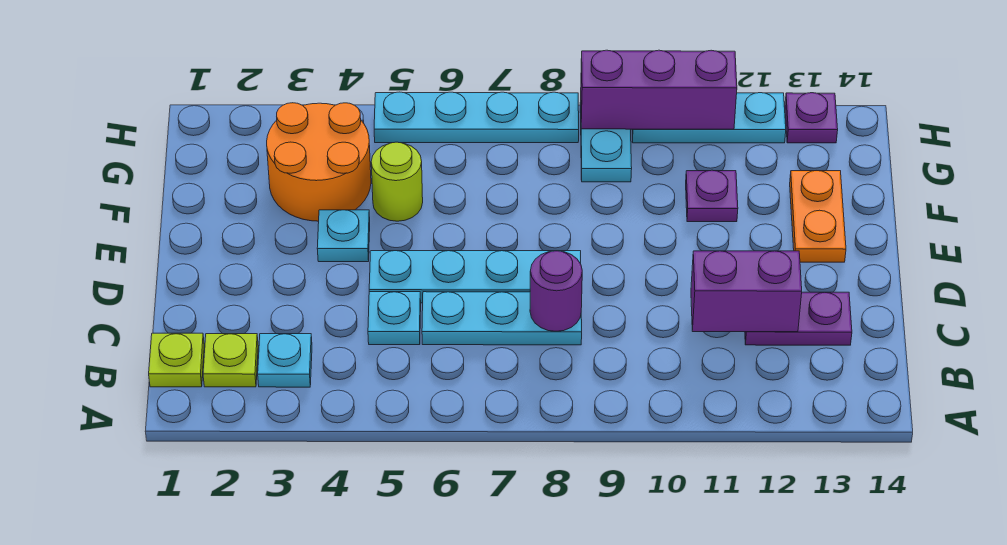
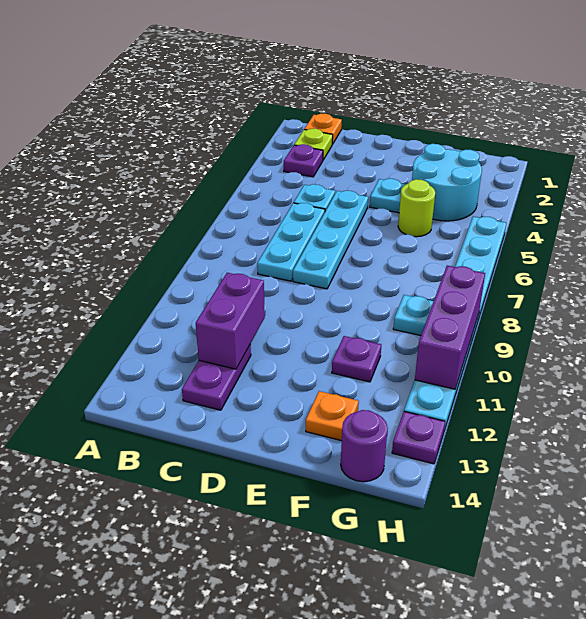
lime plate B1 level 1 -> orange plate B1 level 1
cyan plate B3 level 1 -> purple plate B3 level 1
purple round brick C8 level 2 -> purple round brick G14 level 1
orange plate E13:F13 level 1 -> orange plate F13 level 1
orange round brick F3:G4 level 1 -> cyan round brick F3:G4 level 1

